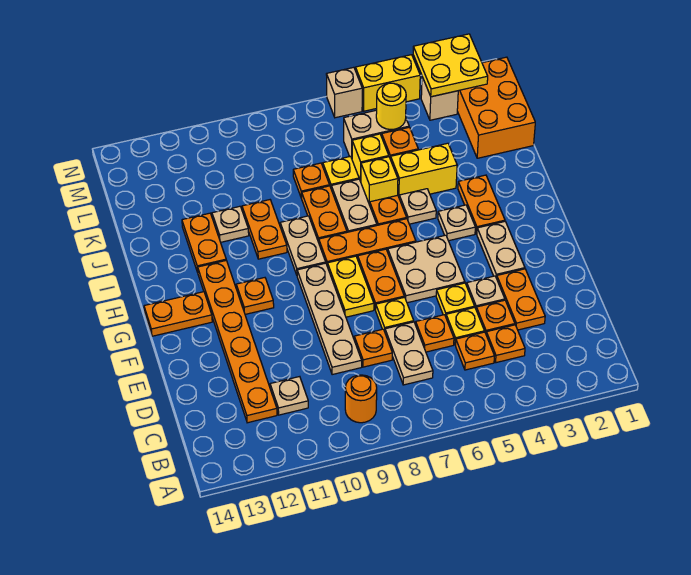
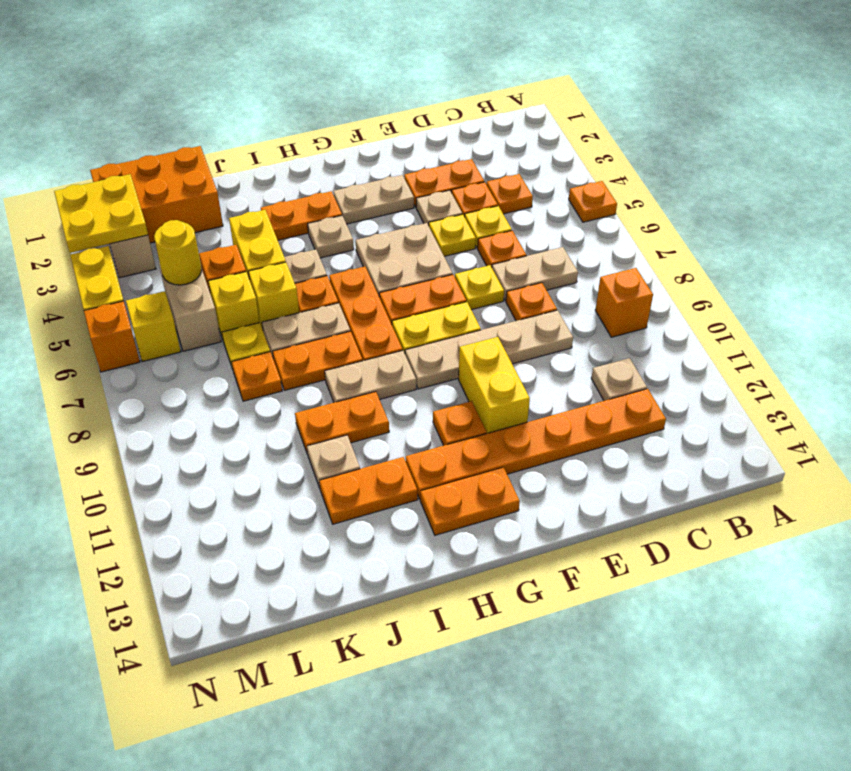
orange round brick B9 level 1 -> orange brick B9 level 1
orange plate C5 level 1 -> orange plate A5 level 1
none -> yellow brick F10:F11 level 1
orange plate G13:G14 level 1 -> orange plate G13:H13 level 1
none -> yellow brick M6 level 1
tan brick N6 level 1 -> orange brick N6 level 1

